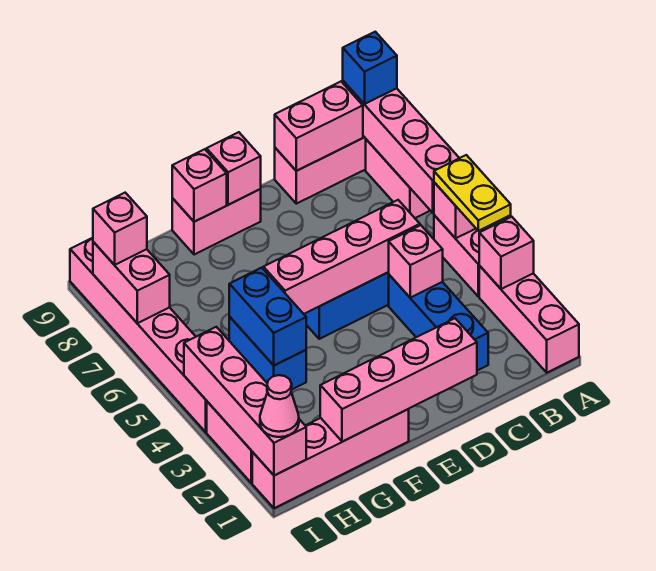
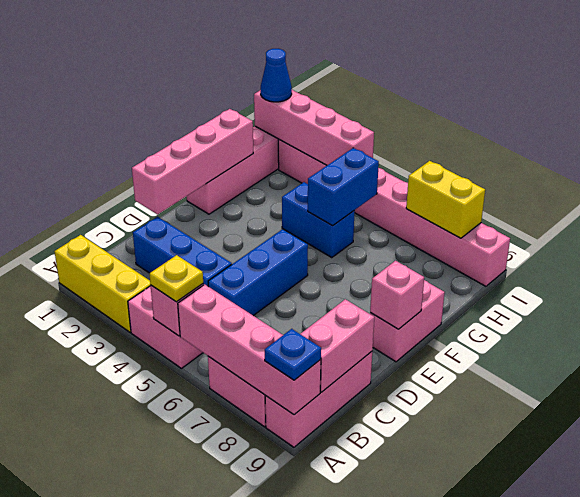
pink brick A1:A3 level 1 -> yellow brick A1:A3 level 1
pink brick A3 level 2 -> none
yellow plate A4:A5 level 3 -> yellow plate A5 level 3
blue brick A9 level 3 -> blue plate A9 level 3
pink brick C4 level 2 -> none
pink brick C5:F5 level 2 -> none
pink brick F9 level 2 -> none
blue brick G4:G5 level 2 -> blue brick G5:H5 level 2
pink cone I1 level 3 -> blue cone I1 level 3
pink brick I7:I8 level 2 -> yellow brick I7:I8 level 2
pink brick I8 level 3 -> none

